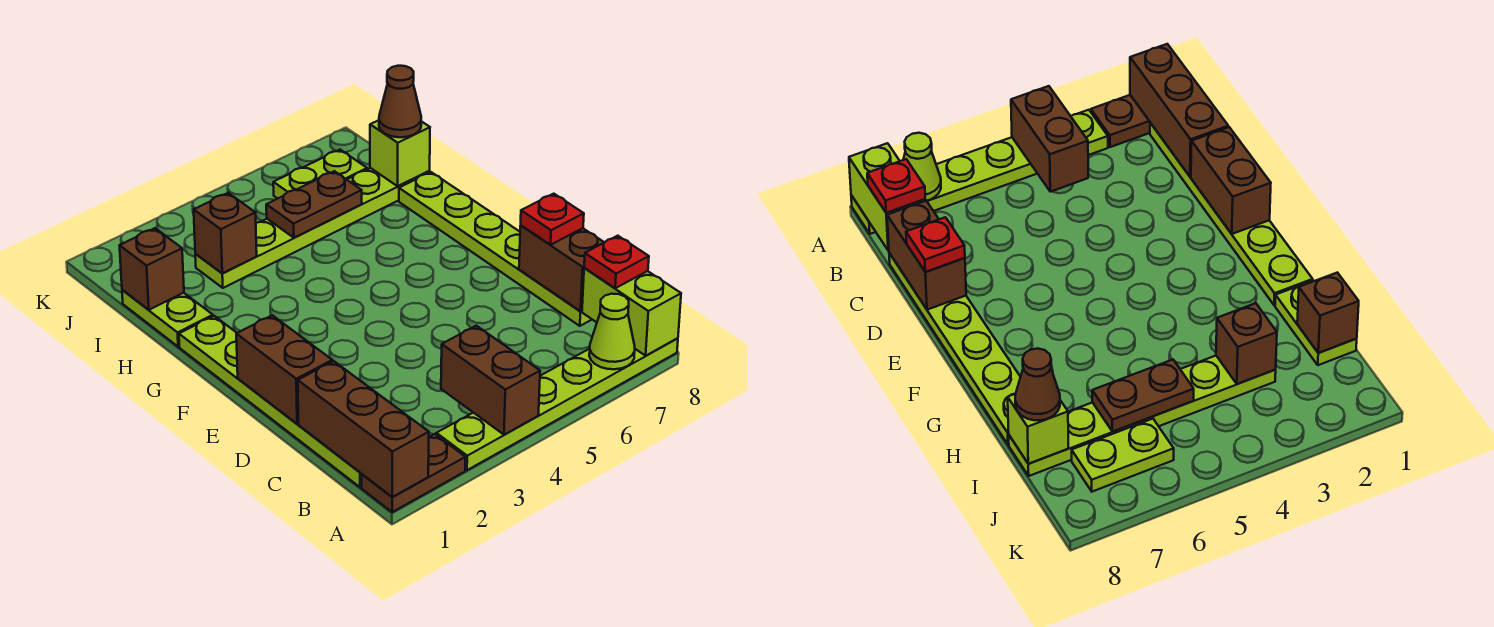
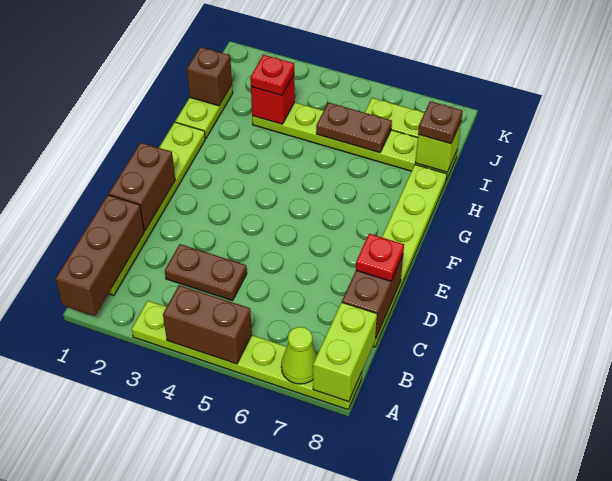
brown plate A1:A2 level 1 -> brown plate C3:C4 level 1
brown brick A4:B4 level 2 -> brown brick A4:A5 level 2
red plate B8 level 3 -> red plate I3 level 3
brown brick I3 level 2 -> red brick I3 level 2
brown cone I8 level 3 -> brown plate I8 level 3

